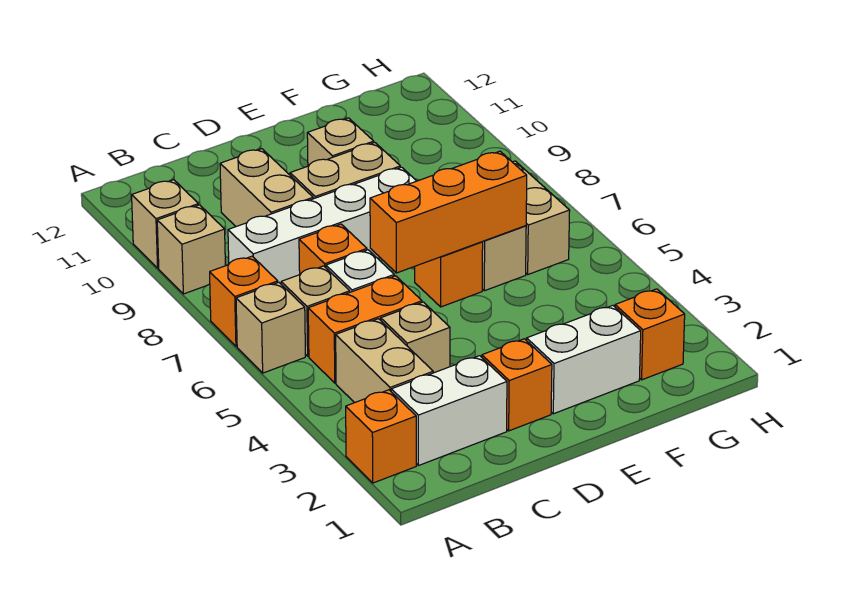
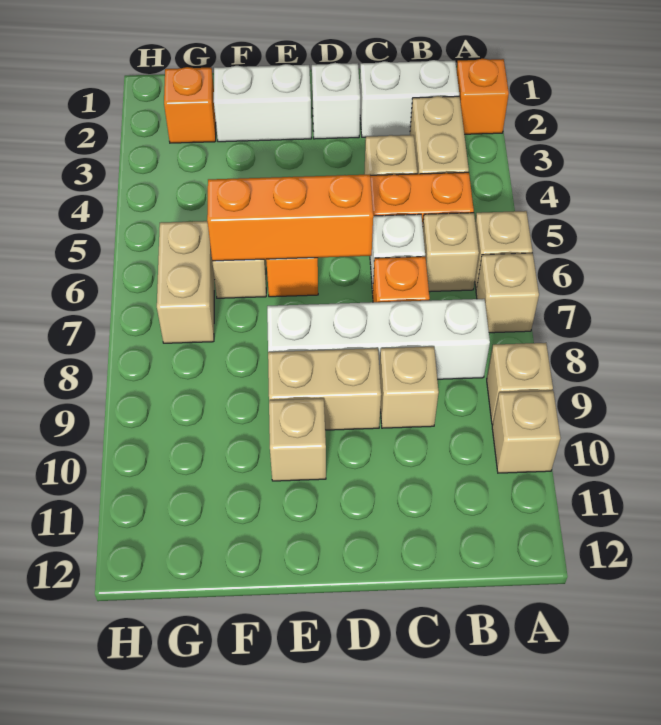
orange brick A7 level 1 -> tan brick A7 level 1
tan brick C9:C10 level 1 -> tan brick C9 level 1
orange brick D2 level 1 -> white brick D2 level 1

